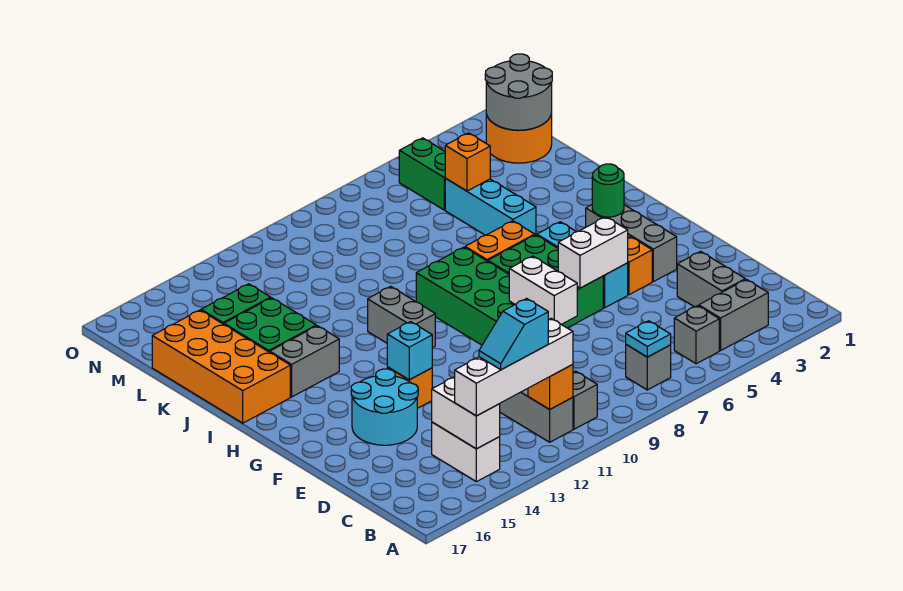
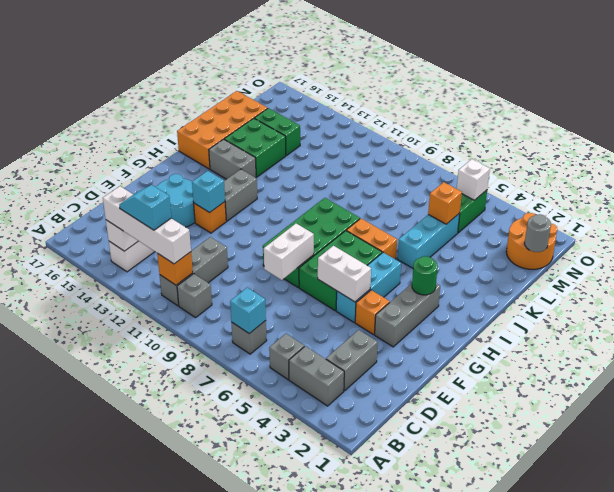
cyan plate B7 level 2 -> cyan brick B7 level 2
grey brick H11:I11 level 1 -> grey brick G13:H13 level 1
grey round brick M1:N2 level 2 -> grey round brick M1 level 2
none -> white brick N5 level 2

